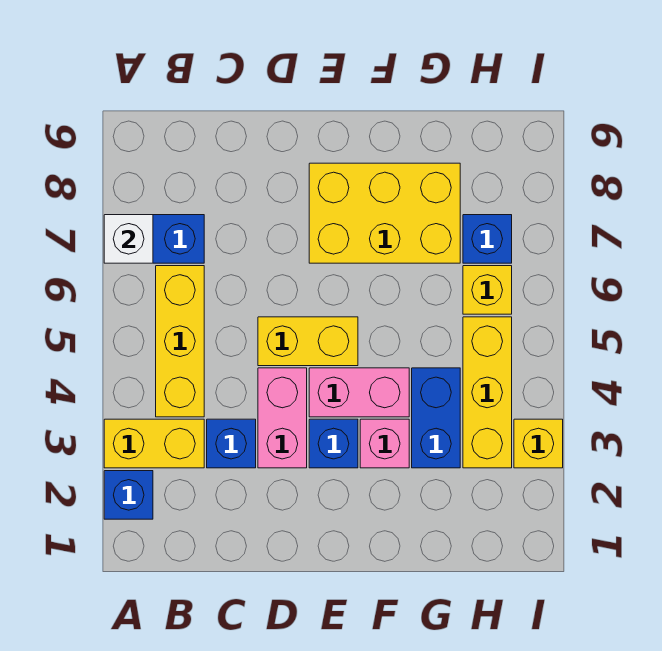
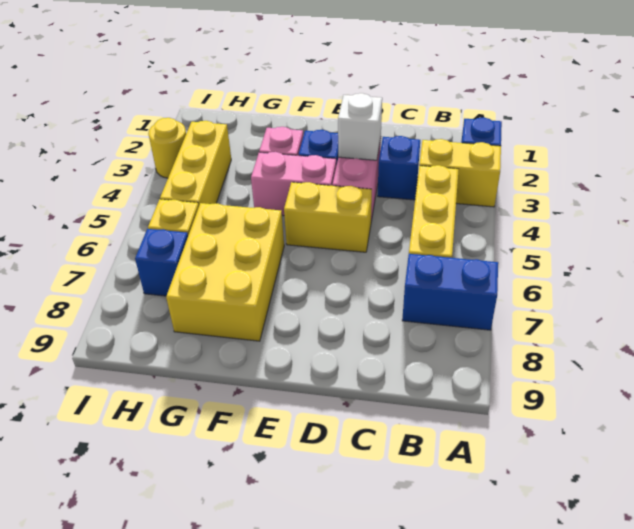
white brick A7 level 2 -> white brick D3 level 2
yellow brick E7:G8 level 1 -> yellow brick F6:G8 level 1
blue brick G3:G4 level 1 -> none
yellow brick I3 level 1 -> yellow round brick I3 level 1

